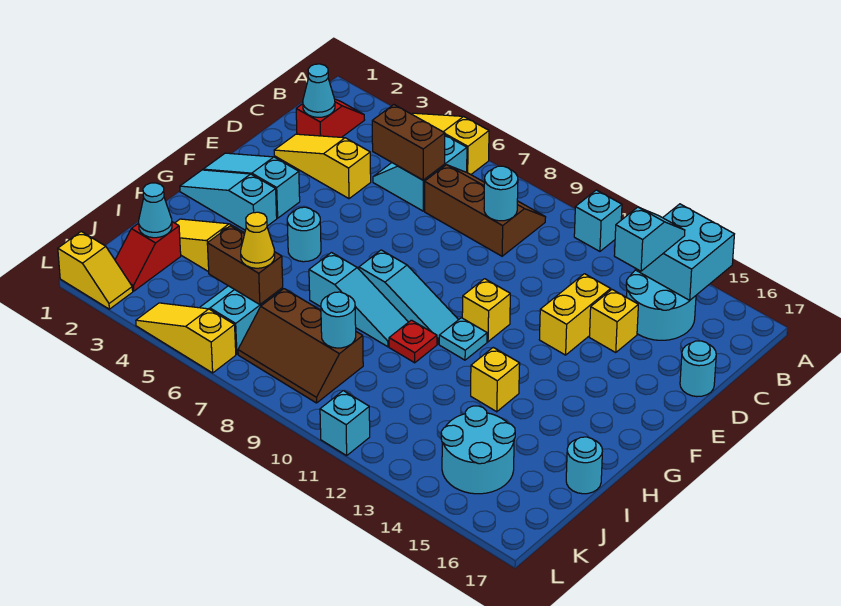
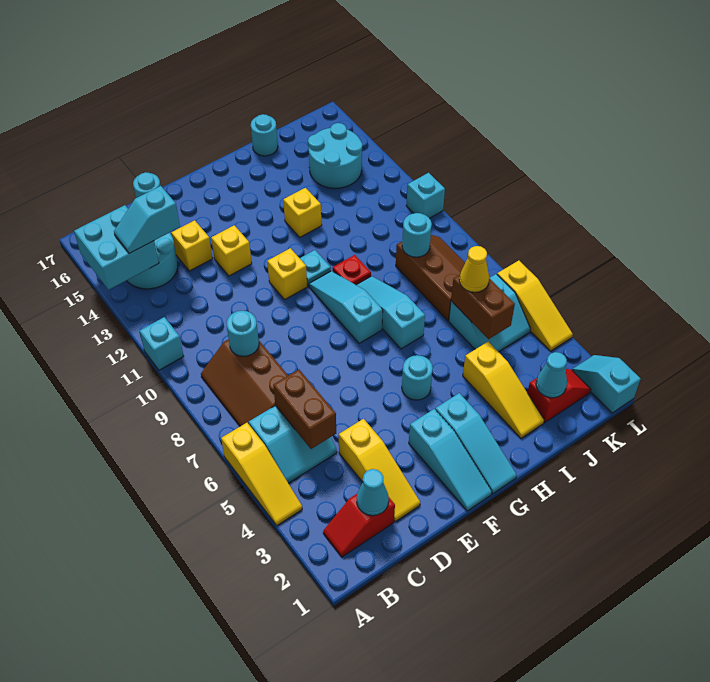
yellow brick D13:E13 level 1 -> yellow brick E13 level 1
yellow slope L1:L2 level 1 top 1 -> cyan slope L1:L2 level 1 top 1

